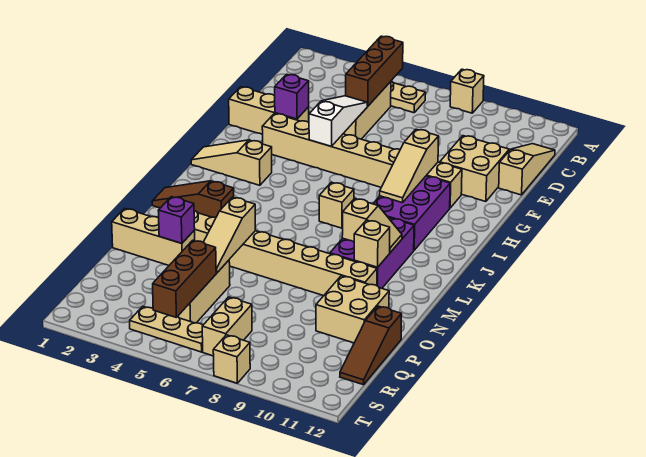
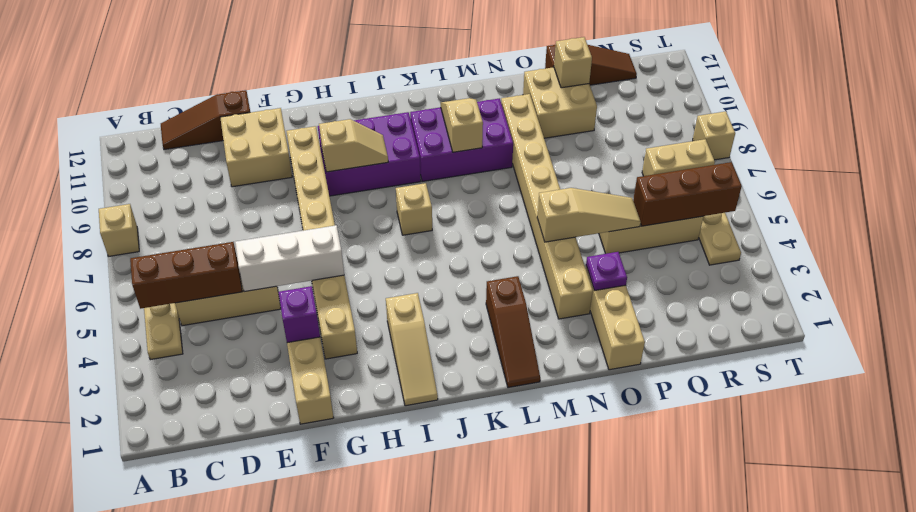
tan slope C12:E12 level 1 top E -> brown slope C12:E12 level 1 top E
white slope E5:G5 level 2 top G -> white brick E5:G5 level 2
tan slope G9:I9 level 2 top G -> tan slope H9:I9 level 2 top H
tan brick M10 level 2 -> tan brick P11 level 2
purple brick O3 level 2 -> purple plate O3 level 2

